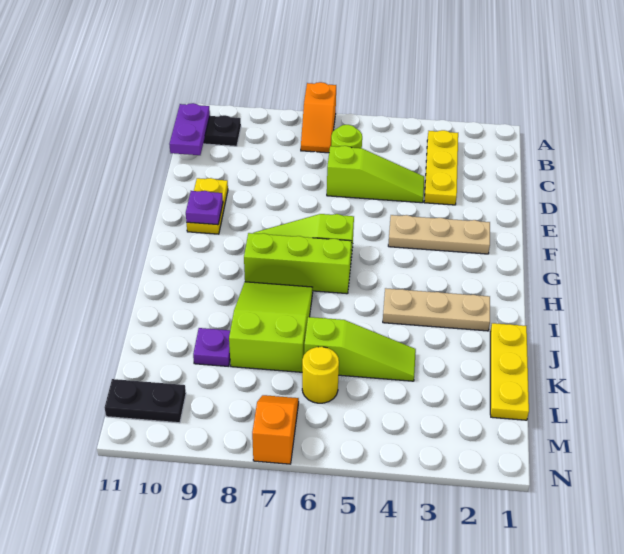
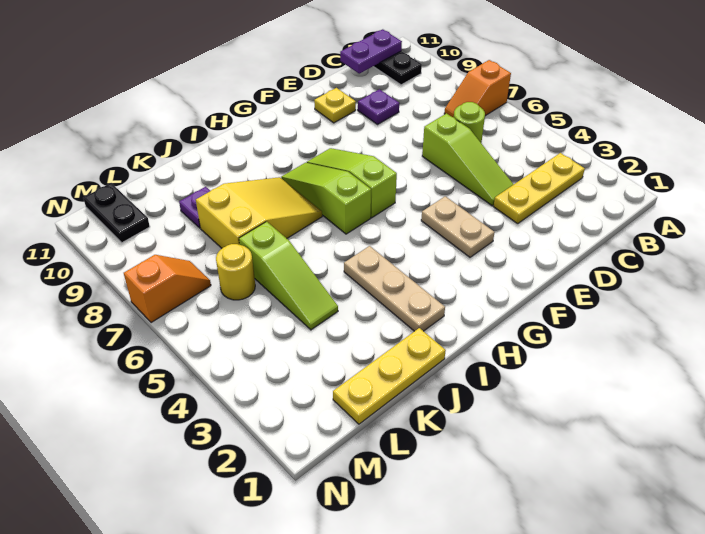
yellow plate E10:F10 level 1 -> yellow plate E10 level 1
tan plate F2:F4 level 1 -> tan plate F3:F4 level 1
purple plate F10 level 2 -> purple plate D9 level 1
lime brick H6:H8 level 1 -> lime slope H6:H8 level 1 top 6
lime slope I7:K8 level 1 top K -> yellow slope I7:K8 level 1 top K

